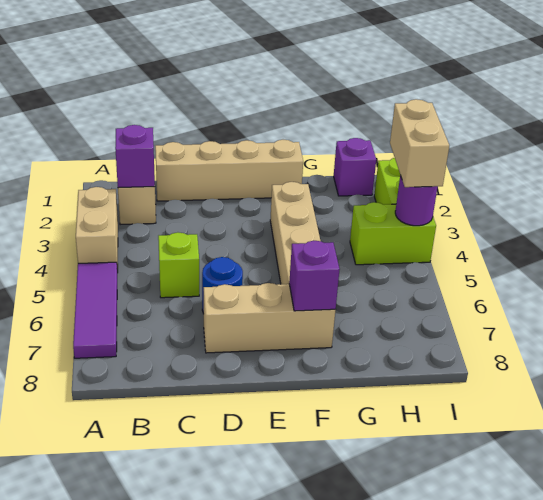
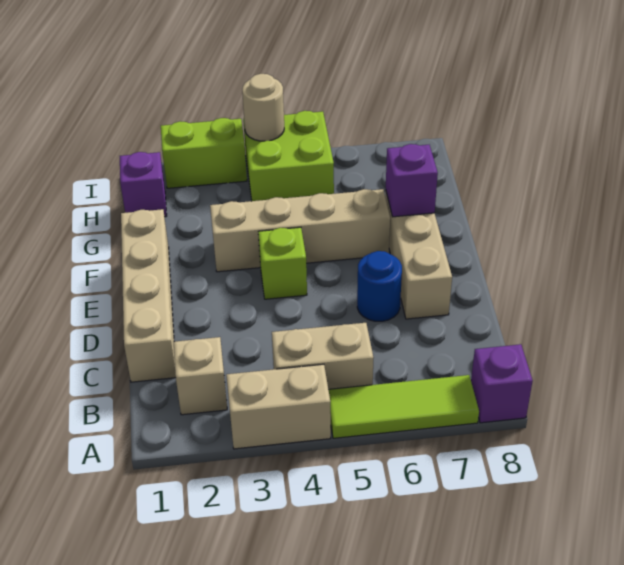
purple tile A5:A7 level 1 -> lime tile A5:A7 level 1
purple brick B2 level 2 -> purple brick A8 level 1
lime brick C5 level 1 -> lime brick E4 level 1
lime brick H4:I4 level 1 -> lime brick H4:I5 level 1
tan brick I3:I4 level 3 -> tan brick B4:B5 level 1
purple round brick I4 level 2 -> tan round brick I4 level 2

